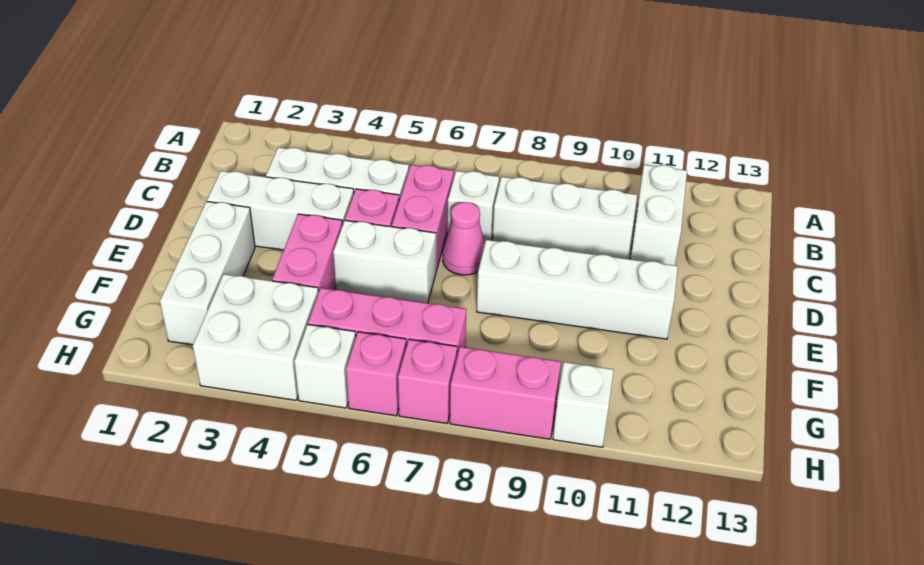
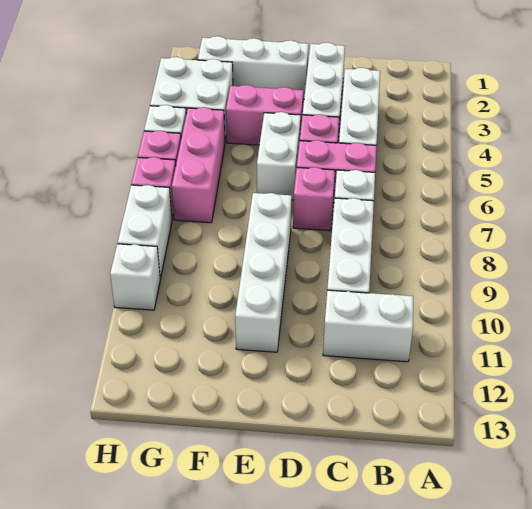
pink cone D7 level 1 -> pink brick D7 level 1
pink brick H8:H9 level 1 -> white brick H8:H9 level 1

